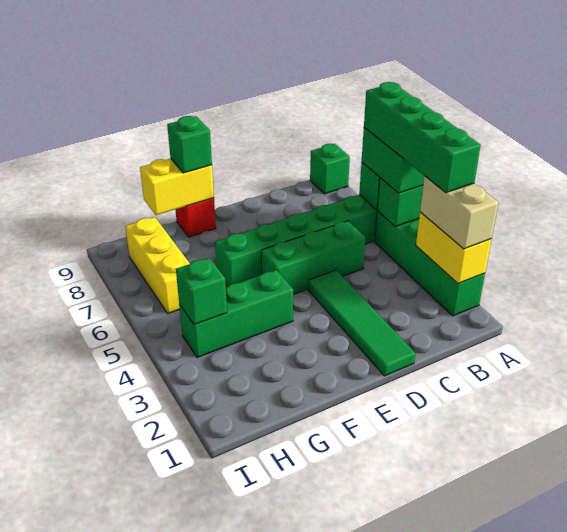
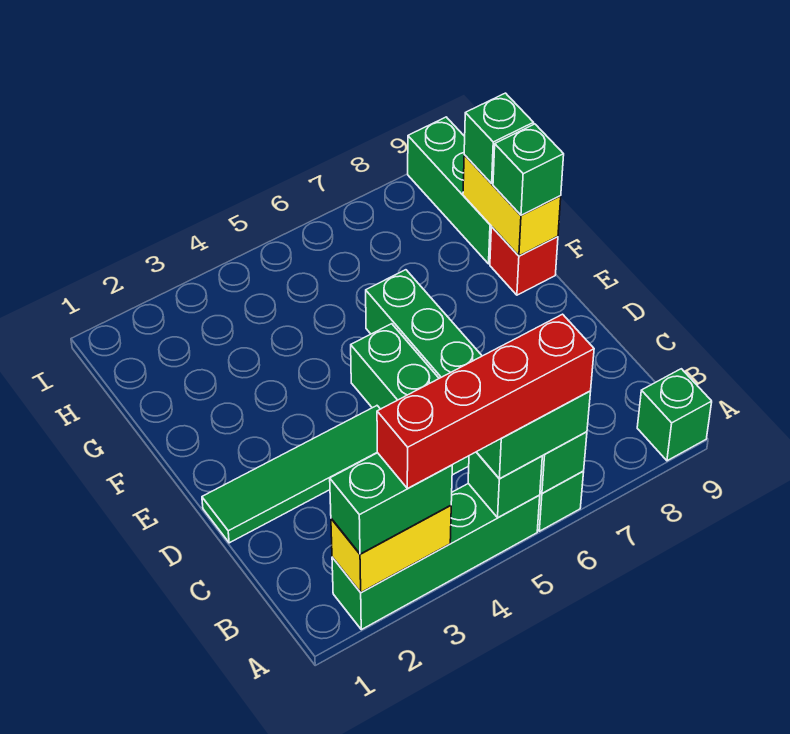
tan brick A2:A3 level 3 -> green brick A2:A3 level 3
green brick A3:A6 level 4 -> red brick A3:A6 level 4
green brick F4:H4 level 1 -> green brick G9:I9 level 1
green brick H4 level 2 -> green brick G9 level 3
yellow brick H6:H8 level 1 -> none

